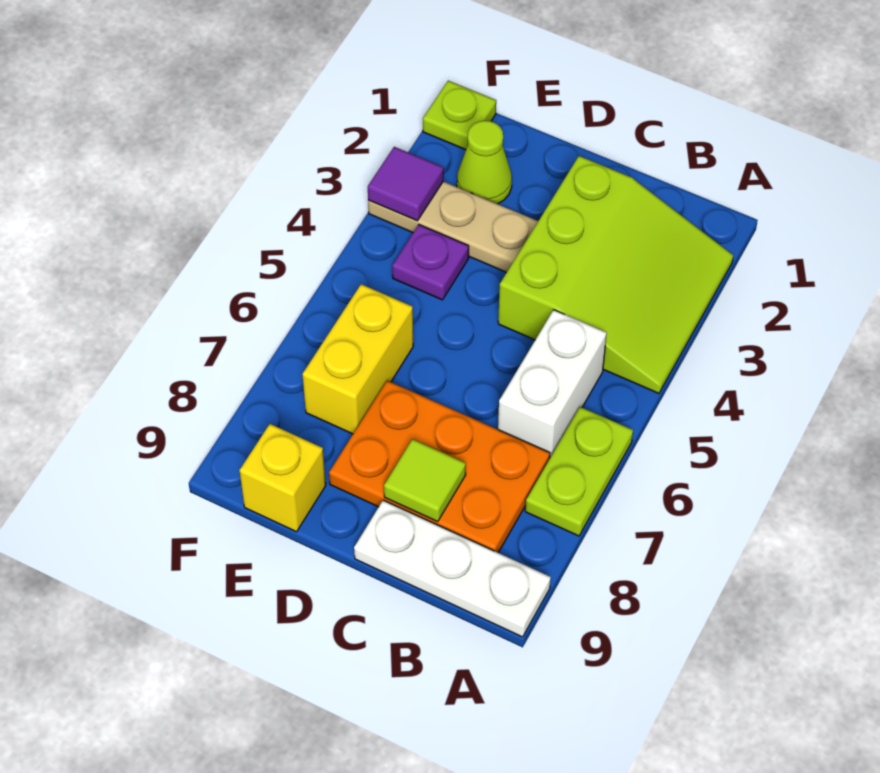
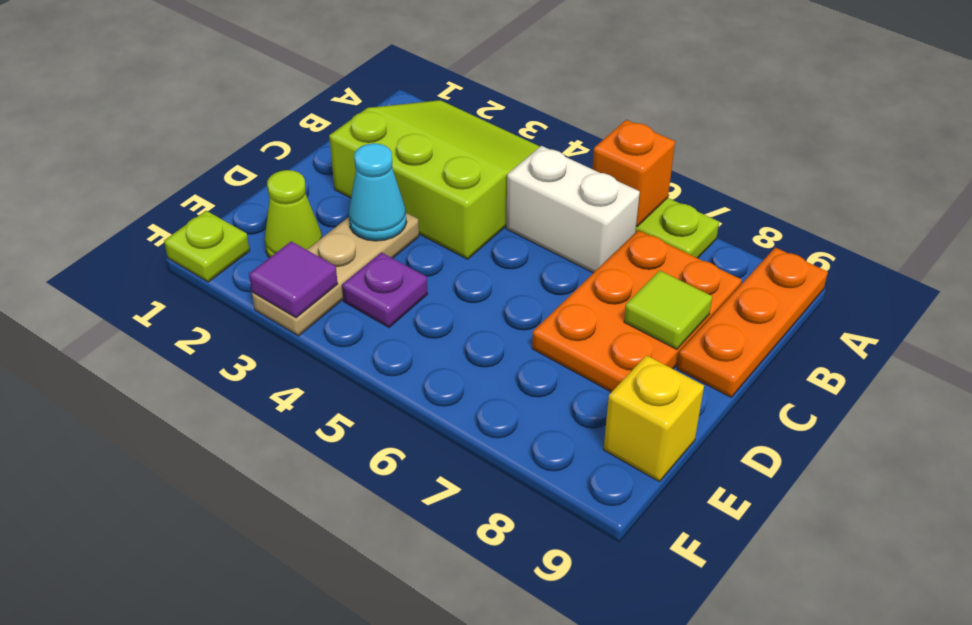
none -> orange brick A6 level 2
white plate A9:C9 level 1 -> orange plate A9:C9 level 1
none -> cyan cone D3 level 2
yellow brick E6:E7 level 1 -> none

